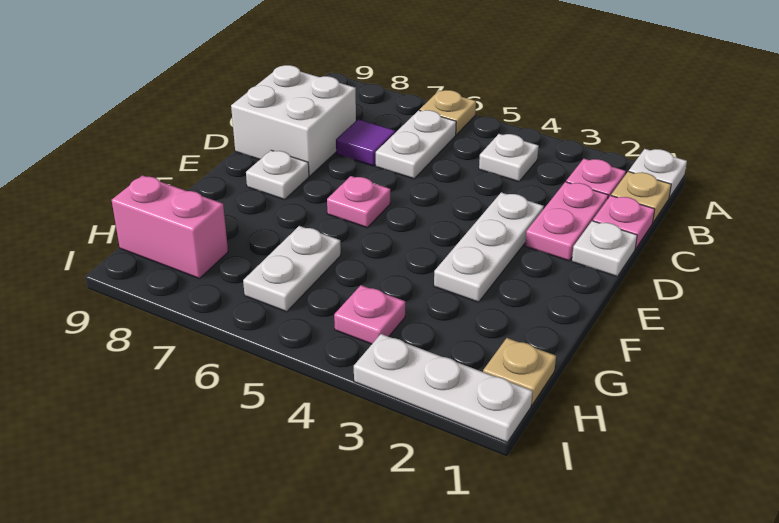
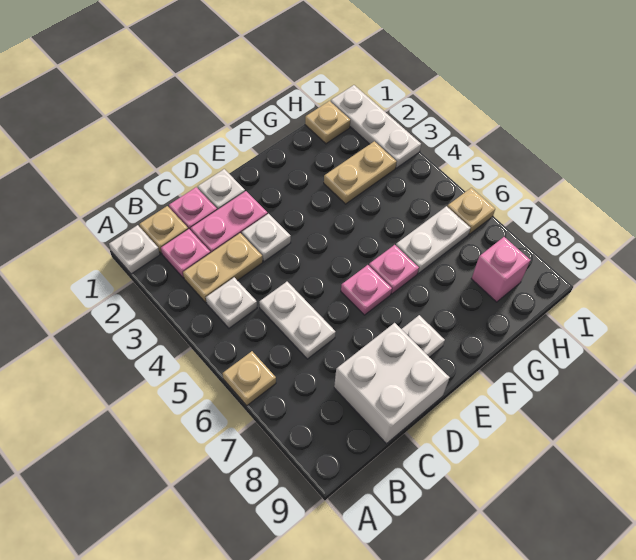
none -> tan plate B3:C3 level 1
white plate B6:C6 level 1 -> white plate C5:C6 level 1
purple tile C7 level 1 -> none
white plate D3:F3 level 1 -> white plate D3 level 1
none -> tan plate G3:H3 level 1
pink plate H4 level 1 -> pink plate F6 level 1
pink brick H8:H9 level 1 -> pink brick H8 level 1
none -> tan plate I6 level 1

